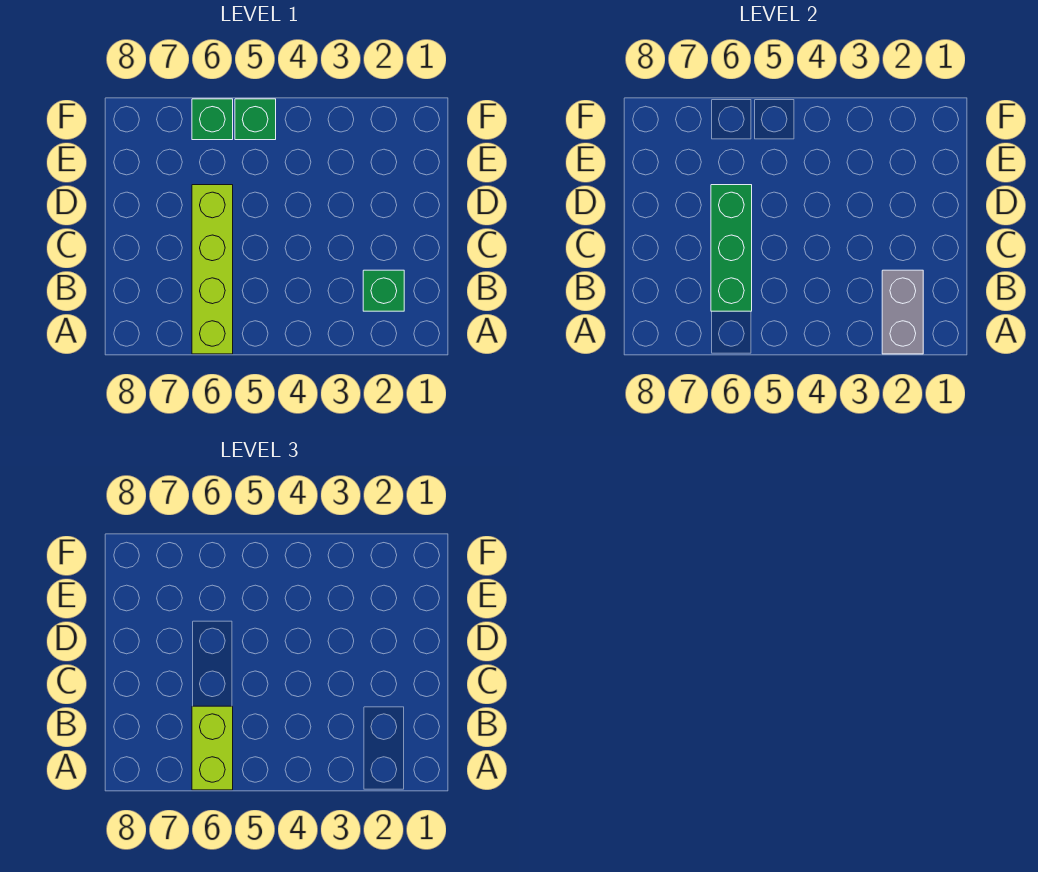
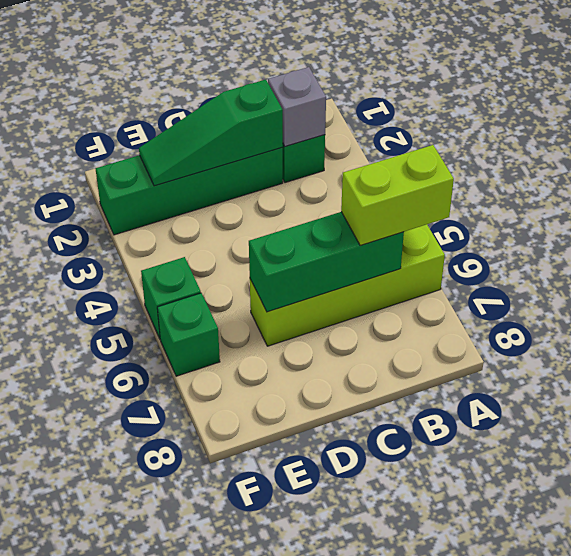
grey brick A2:B2 level 2 -> grey brick B2 level 2
none -> green brick C2:F2 level 1
none -> green slope C2:E2 level 2 top C

